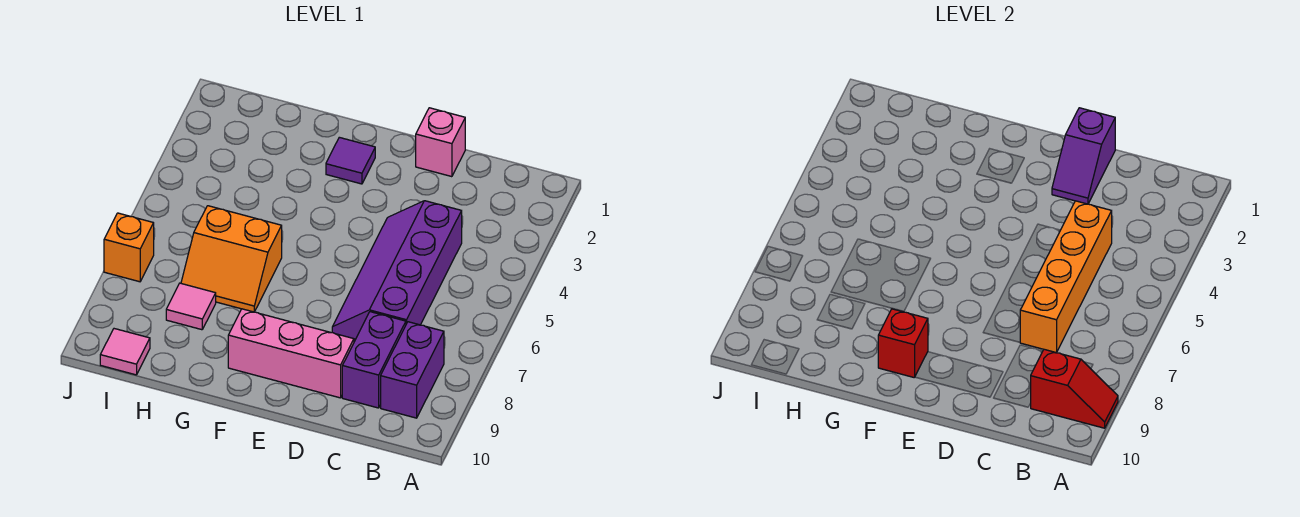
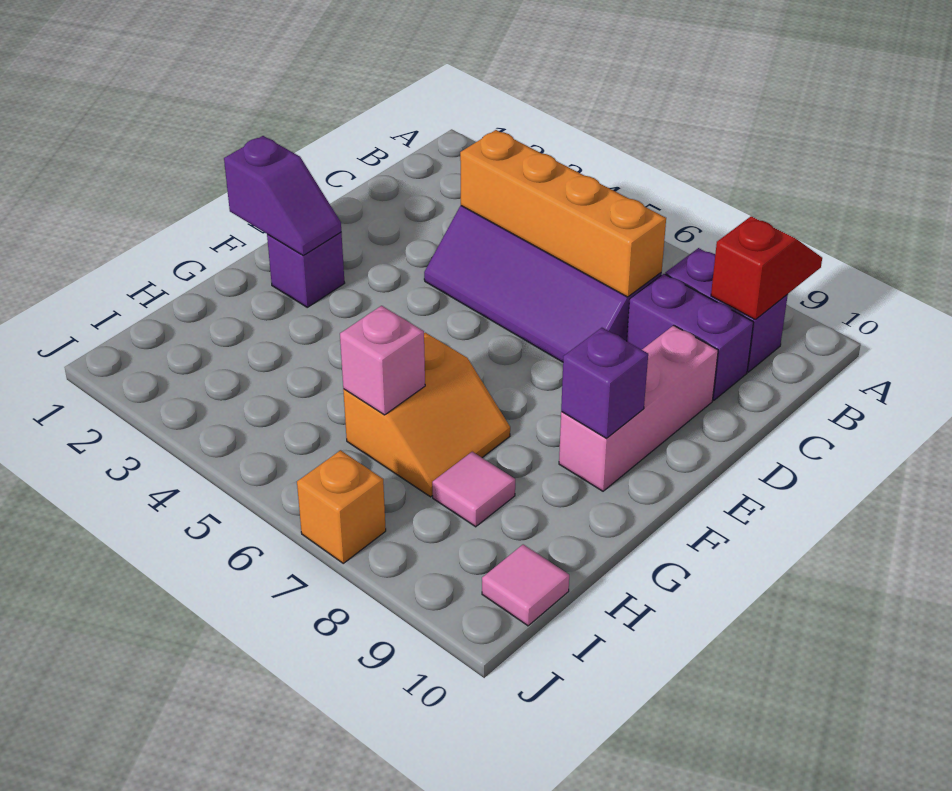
pink brick D1 level 1 -> pink brick H6 level 2
purple slope D1:D2 level 2 top 1 -> purple slope F1:F2 level 2 top 1
purple tile F2 level 1 -> purple brick F2 level 1
red brick F9 level 2 -> purple brick F9 level 2

